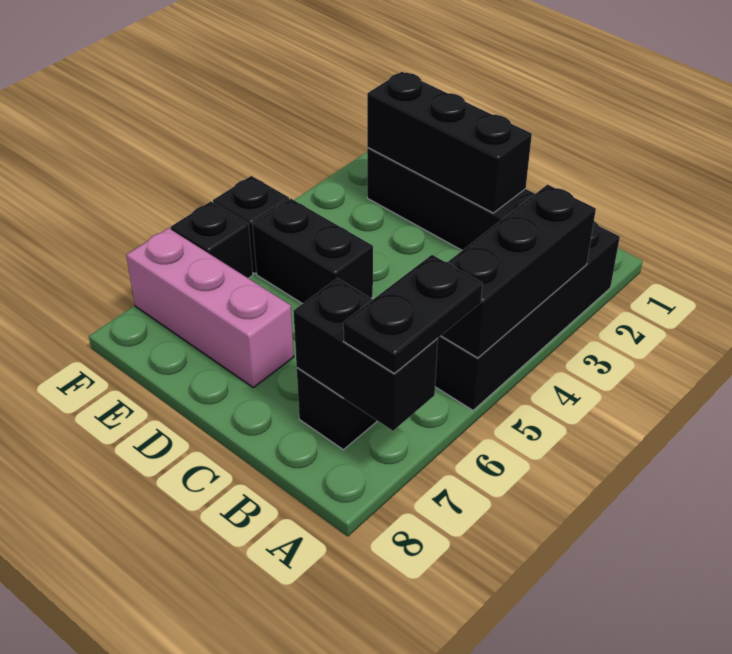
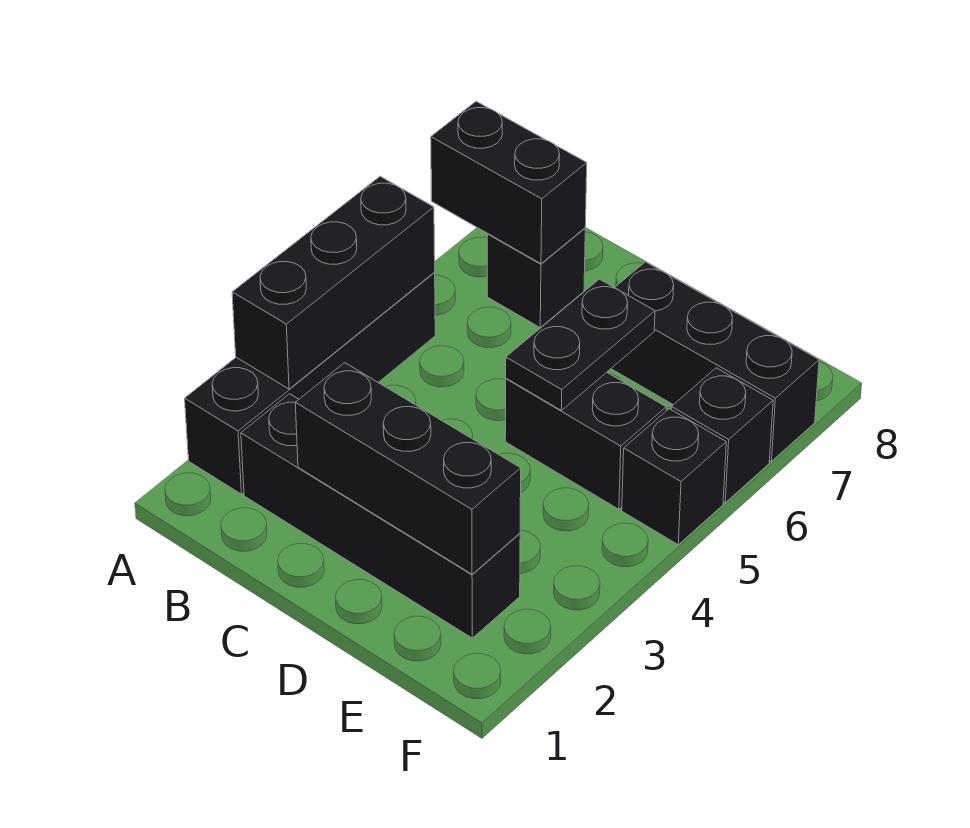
black plate A6:A7 level 3 -> black plate D5:D6 level 2
pink brick D7:F7 level 1 -> black brick D7:F7 level 1

